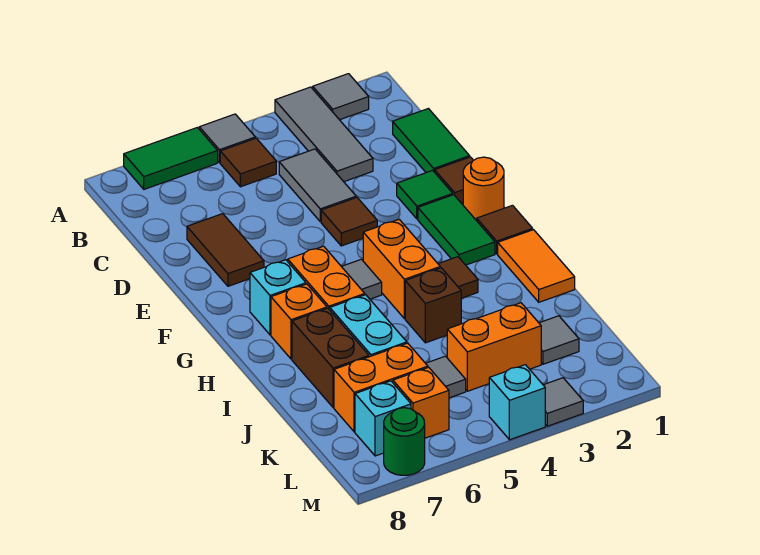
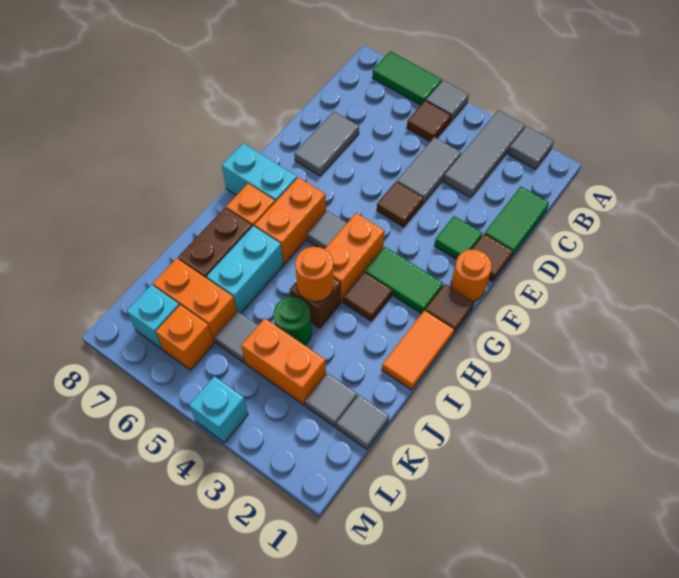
brown tile D7:E7 level 1 -> grey tile D7:E7 level 1
green tile F2:G2 level 1 -> green tile G2:G3 level 1
cyan brick G7 level 1 -> cyan brick G7:G8 level 1
none -> orange round brick I4 level 2
grey tile M3 level 1 -> grey tile K1 level 1
green round brick M7 level 1 -> green round brick J4 level 1

